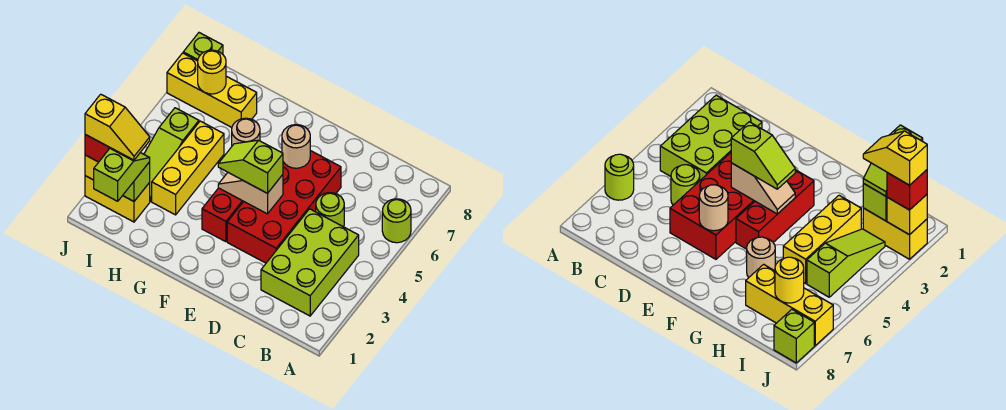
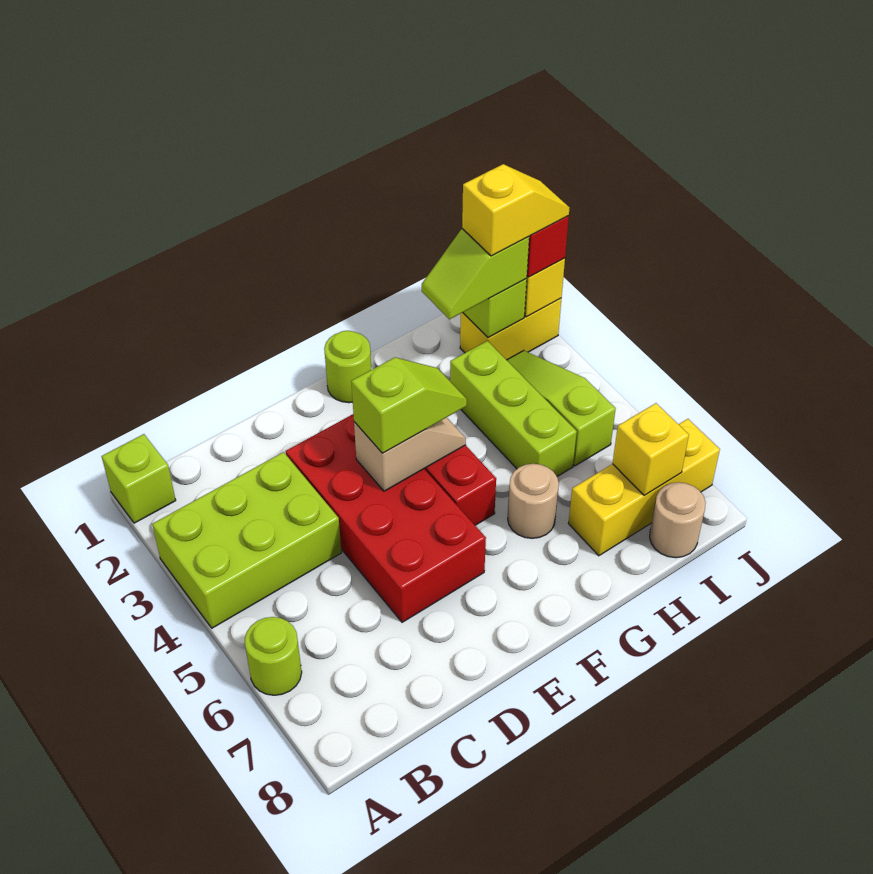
lime brick B2:C4 level 1 -> lime brick A3:C4 level 1
lime round brick C5 level 1 -> lime round brick F1 level 1
tan round brick E6 level 2 -> tan round brick I8 level 1
yellow brick H3:H5 level 1 -> lime brick H3:H5 level 1
lime slope I1:I2 level 3 top 1 -> lime slope H2:I2 level 3 top I
yellow slope I2:J2 level 4 top J -> yellow slope I2:J2 level 4 top I
yellow round brick I7 level 2 -> yellow brick I7 level 2
lime brick J8 level 1 -> lime brick A1 level 1

